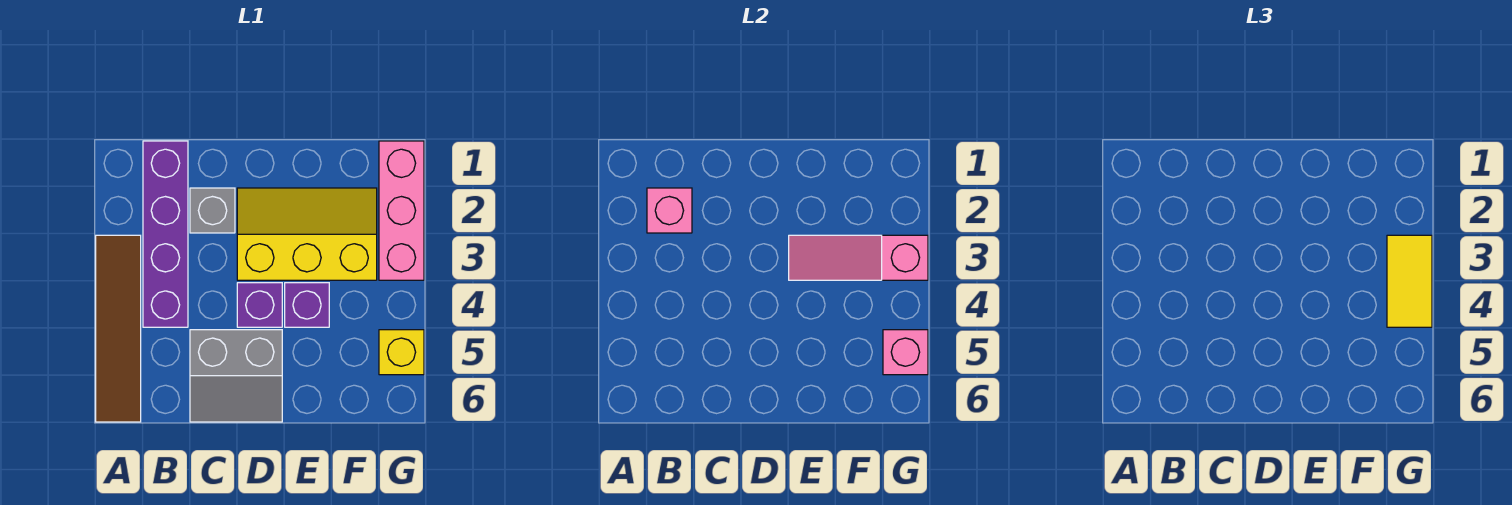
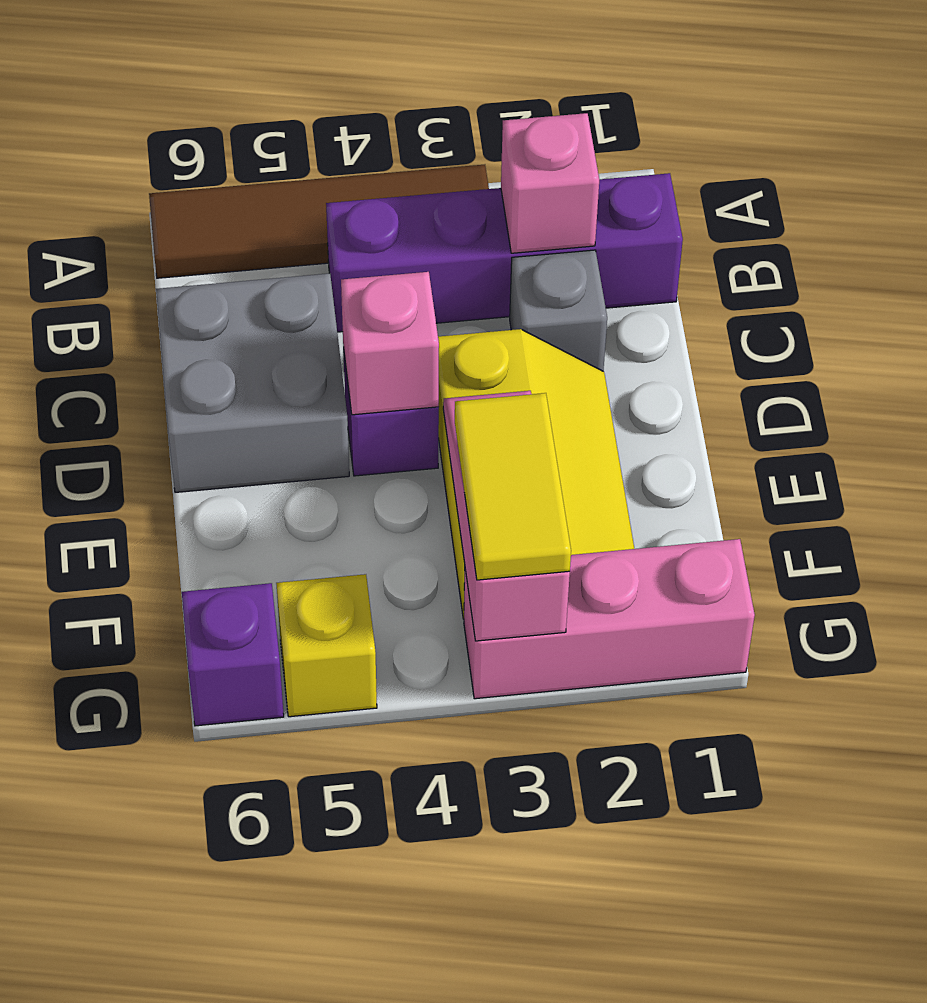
grey slope C5:D6 level 1 top 5 -> grey brick C5:D6 level 1
purple brick E4 level 1 -> purple brick G6 level 1
yellow tile G3:G4 level 3 -> yellow tile F3:G3 level 3
pink brick G5 level 2 -> pink brick D4 level 2

